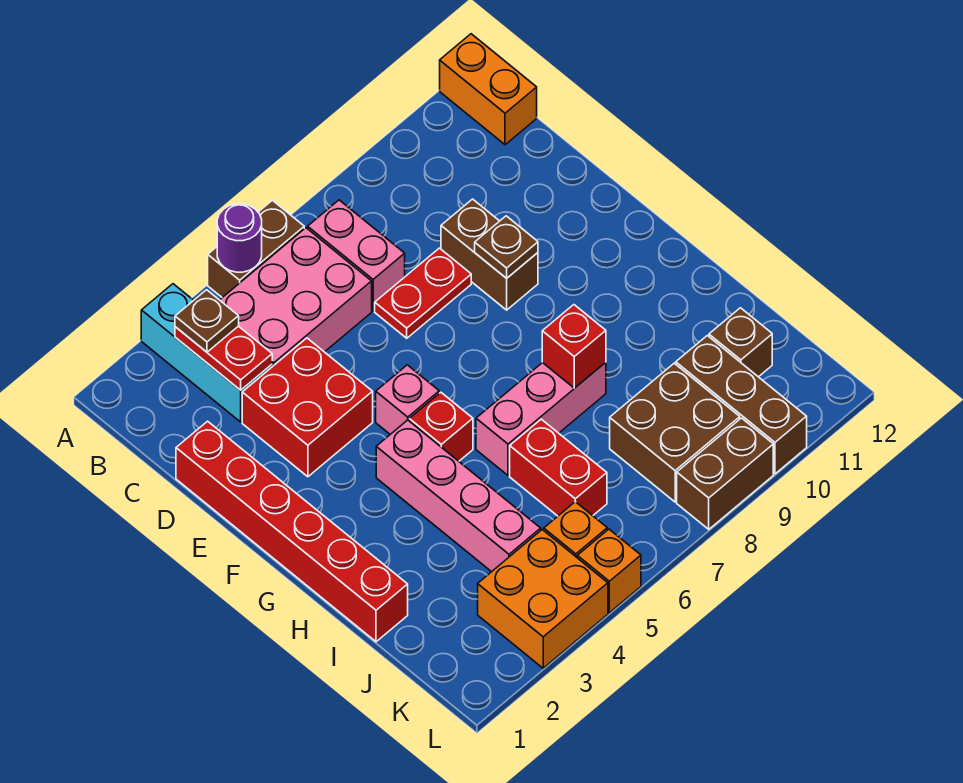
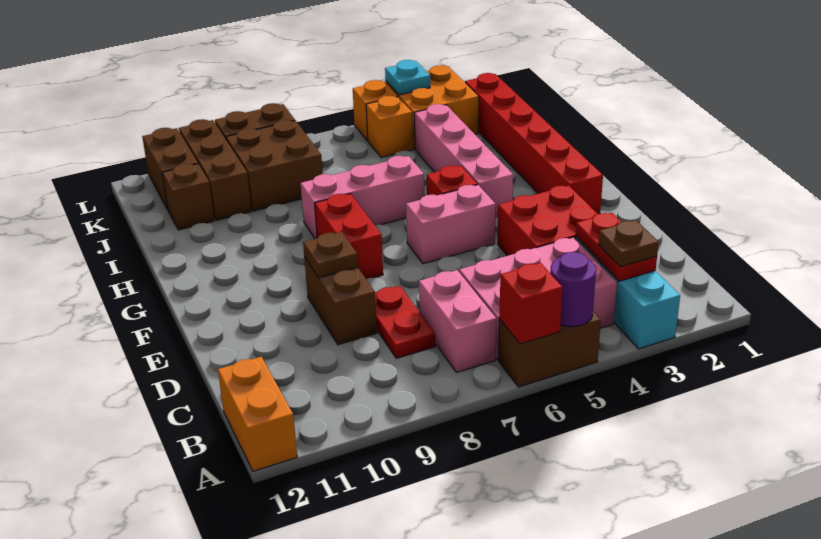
red brick D1:I1 level 1 -> red brick F2:K2 level 1
red plate D7:D8 level 1 -> red plate C8:D8 level 1
pink brick F5 level 1 -> pink brick F5:F6 level 1
red brick H8 level 2 -> red brick A6 level 2
red brick I6:J6 level 1 -> red brick F8:G8 level 1
none -> brown brick K11:L11 level 1
none -> cyan plate L4 level 2

